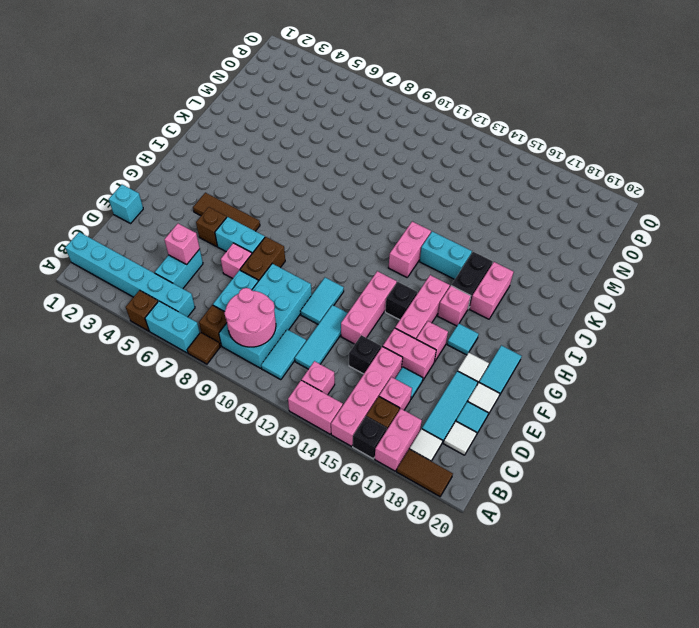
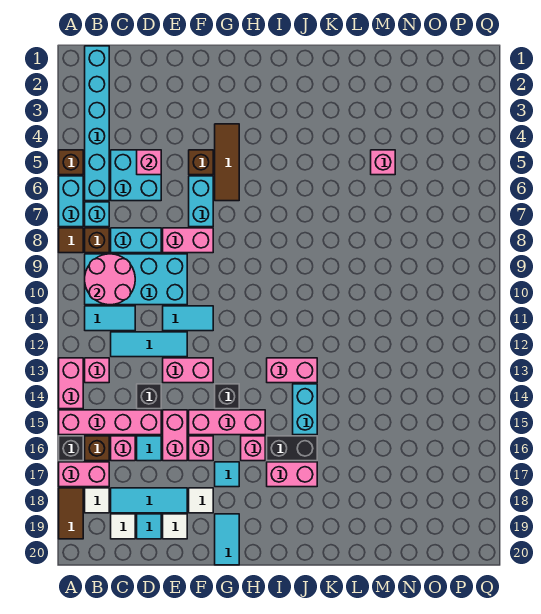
cyan brick C5:D5 level 1 -> cyan brick C5:D6 level 1
cyan brick E1 level 1 -> cyan brick B7 level 1
pink brick E7 level 1 -> pink brick M5 level 1
brown brick E8:F8 level 1 -> pink brick E8:F8 level 1
pink brick E13:G13 level 1 -> pink brick E13:F13 level 1
cyan tile F19:G19 level 1 -> cyan tile G19:G20 level 1

